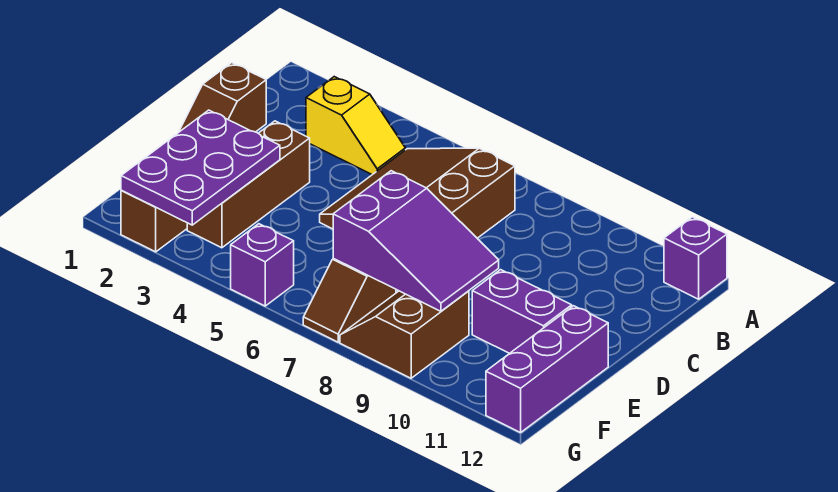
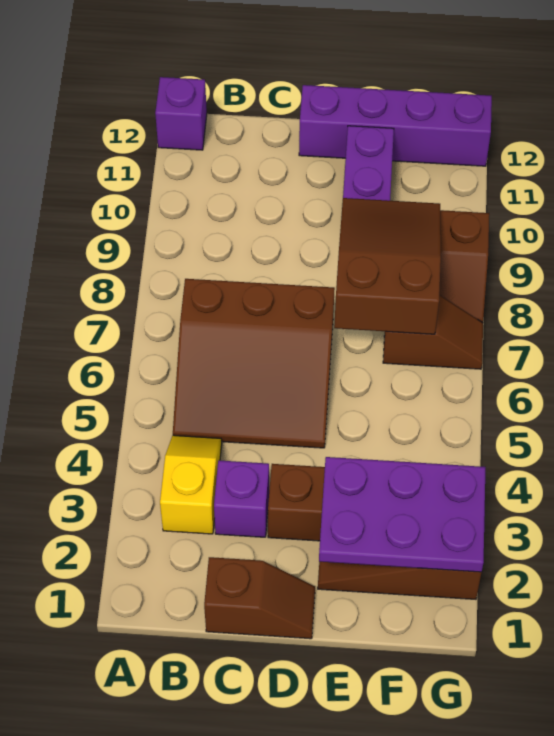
purple slope E7:F9 level 2 top 7 -> brown slope E7:F9 level 2 top 7
purple brick E12:G12 level 1 -> purple brick D12:G12 level 1
purple brick G5 level 1 -> purple brick C3 level 1

